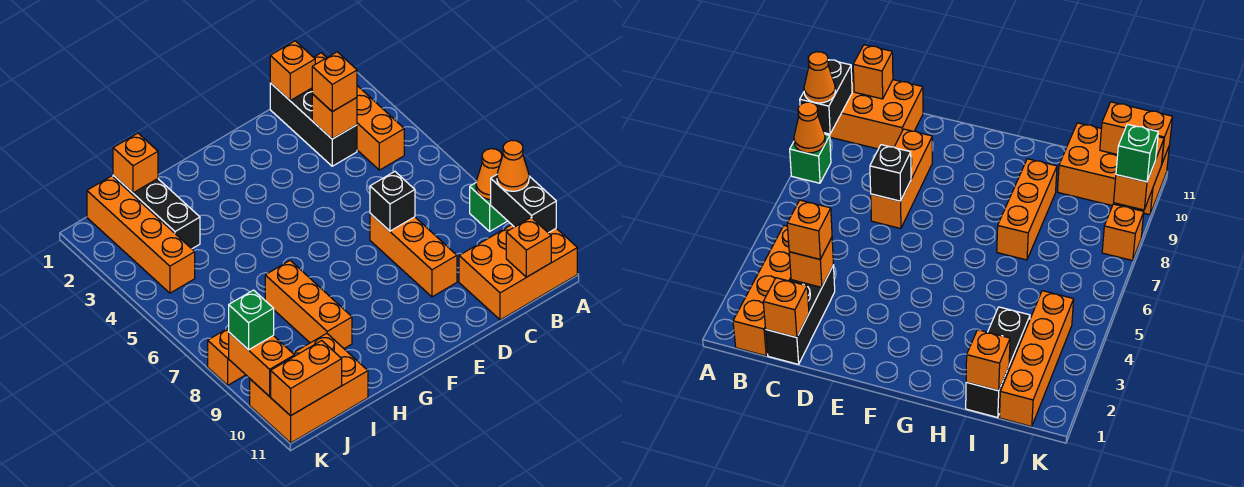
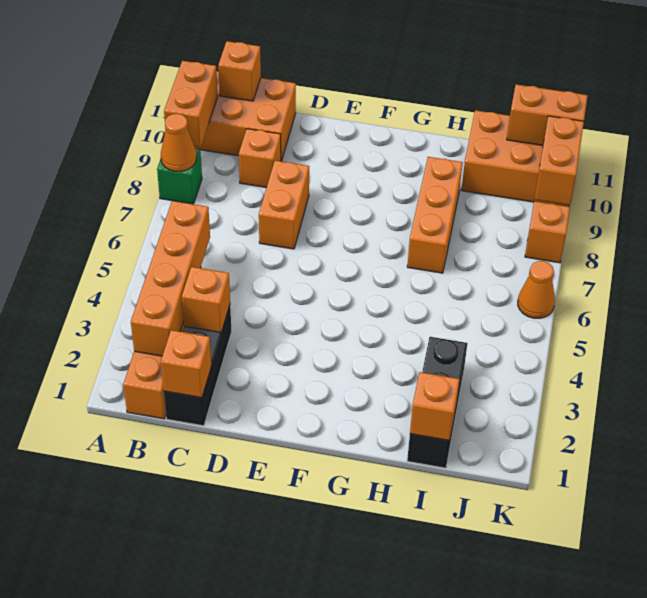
black brick A9:A10 level 2 -> orange brick A9:A10 level 2
orange cone A9 level 3 -> orange cone K6 level 1
orange brick C3 level 3 -> orange brick C9 level 1
orange brick D7:D9 level 1 -> orange brick D7:D8 level 1
black brick D7 level 2 -> none
orange brick J1:J4 level 1 -> orange brick B2:B5 level 2
green brick K9 level 3 -> none

